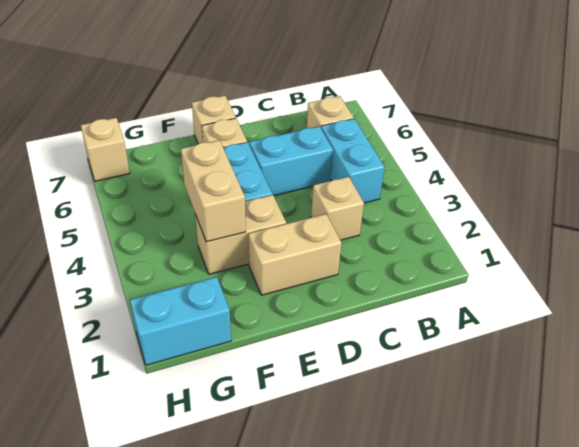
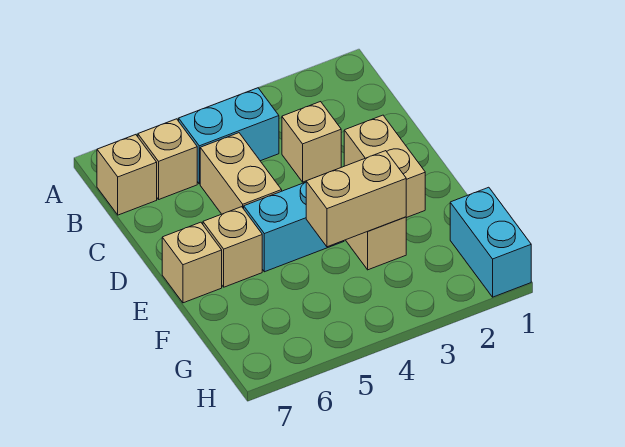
cyan brick C5:D5 level 1 -> tan brick C5:D5 level 1
tan brick H7 level 1 -> tan brick B7 level 1

